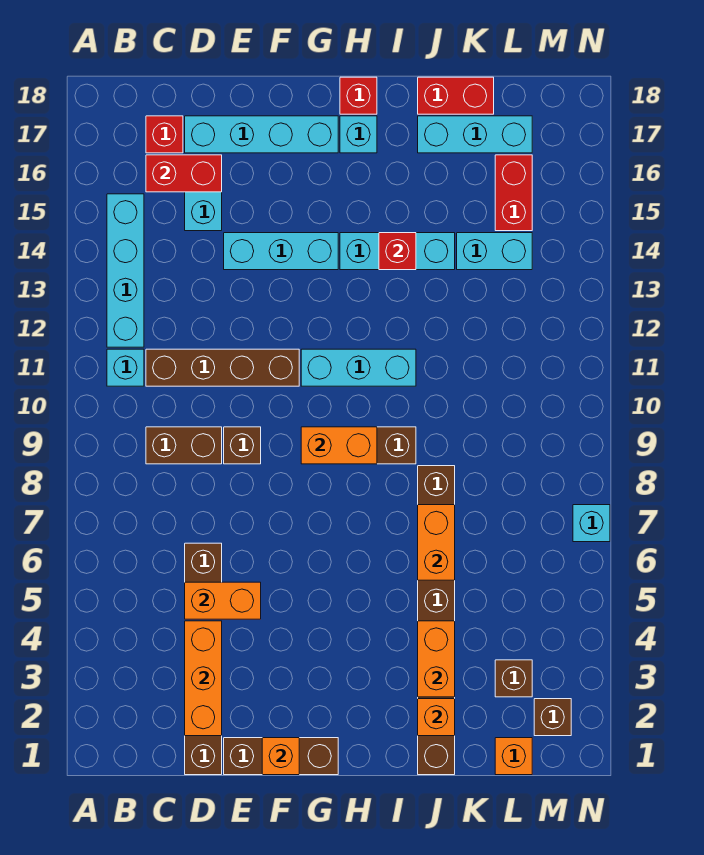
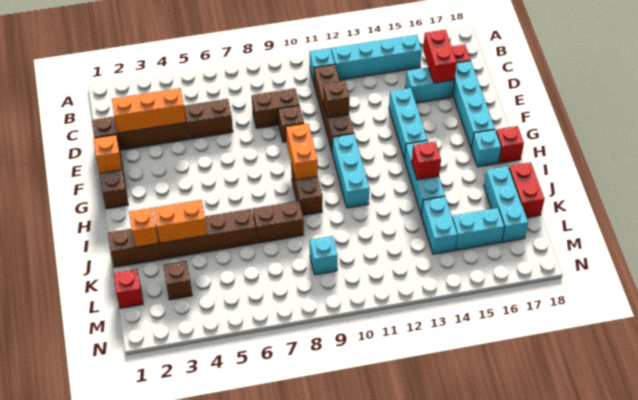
brown brick C9:D9 level 1 -> brown brick D8:D9 level 1
orange brick D5:E5 level 2 -> none
orange brick J6:J7 level 2 -> none
orange brick L1 level 1 -> red brick L1 level 1
red brick L15:L16 level 1 -> cyan brick L15:L16 level 1
brown brick M2 level 1 -> brown brick E11 level 2
cyan brick N7 level 1 -> cyan brick L9 level 1

